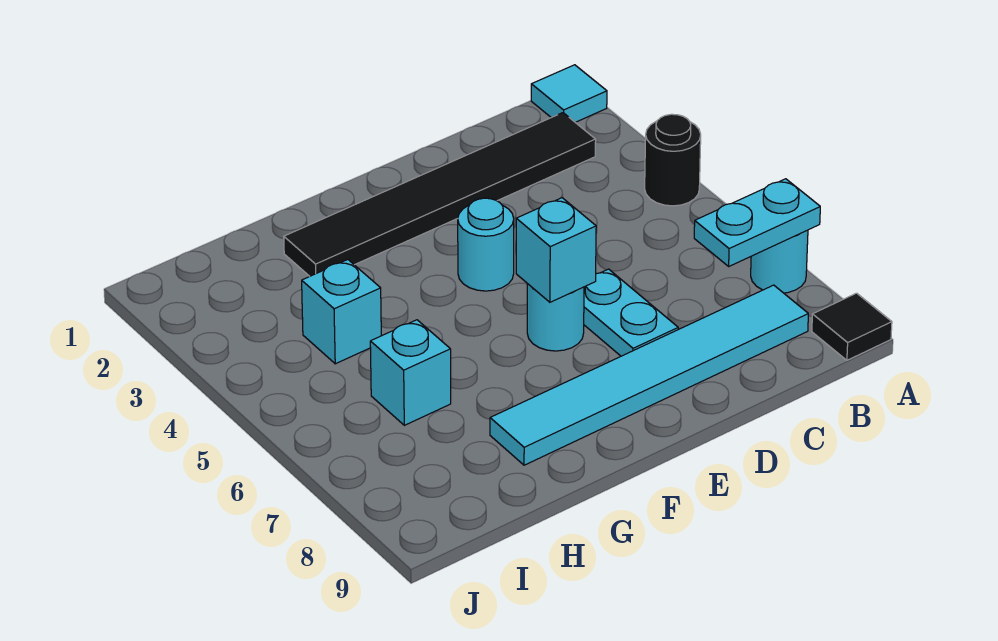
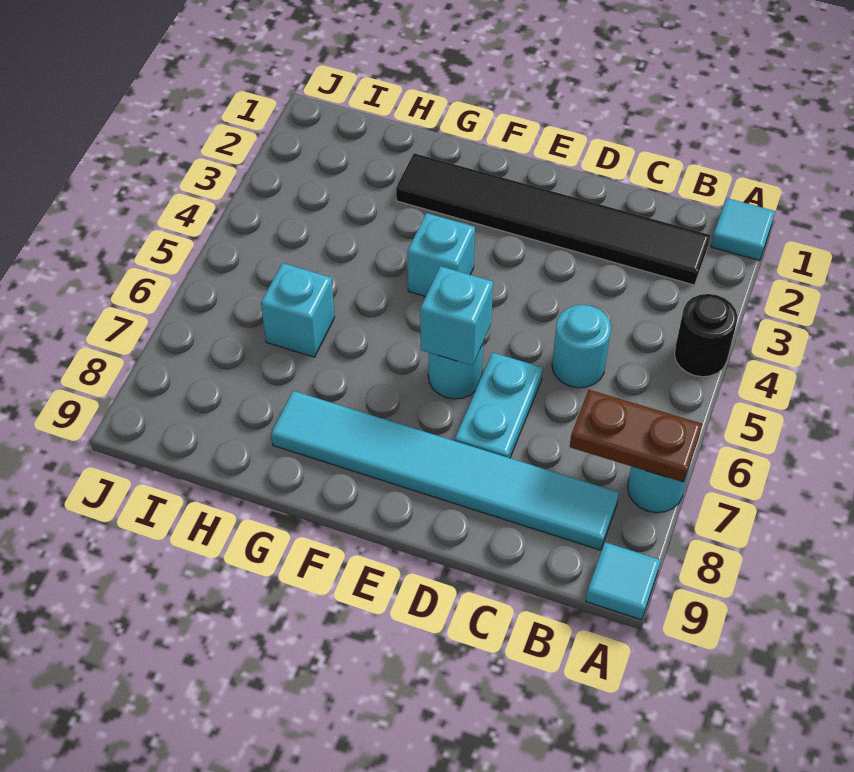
cyan plate A7:B7 level 2 -> brown plate A7:B7 level 2
black tile A9 level 1 -> cyan tile A9 level 1
cyan round brick E4 level 1 -> cyan round brick C5 level 1
cyan brick H4 level 1 -> cyan brick F4 level 1

